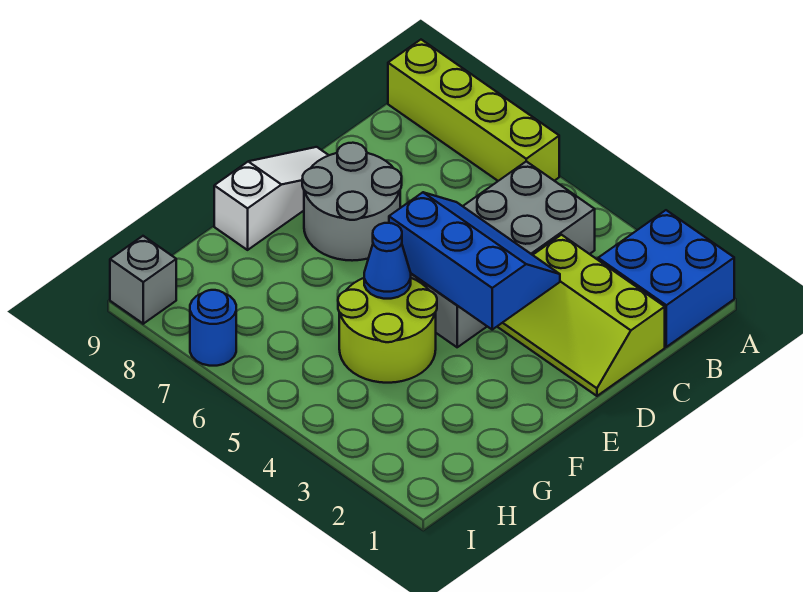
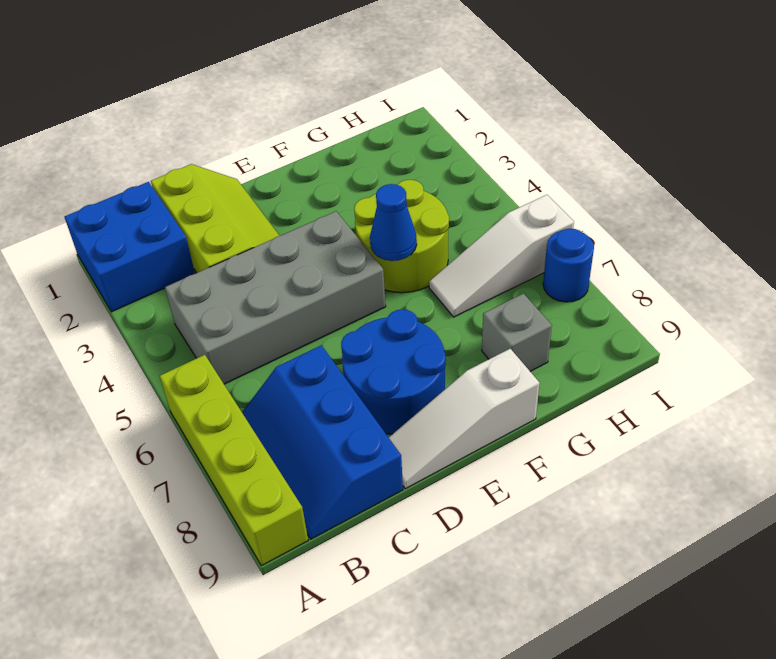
blue slope D3:E5 level 2 top E -> blue slope B7:C9 level 1 top C
grey round brick D7:E8 level 1 -> blue round brick D7:E8 level 1
none -> white slope G6:I6 level 1 top I
grey brick I9 level 1 -> grey brick G8 level 1

